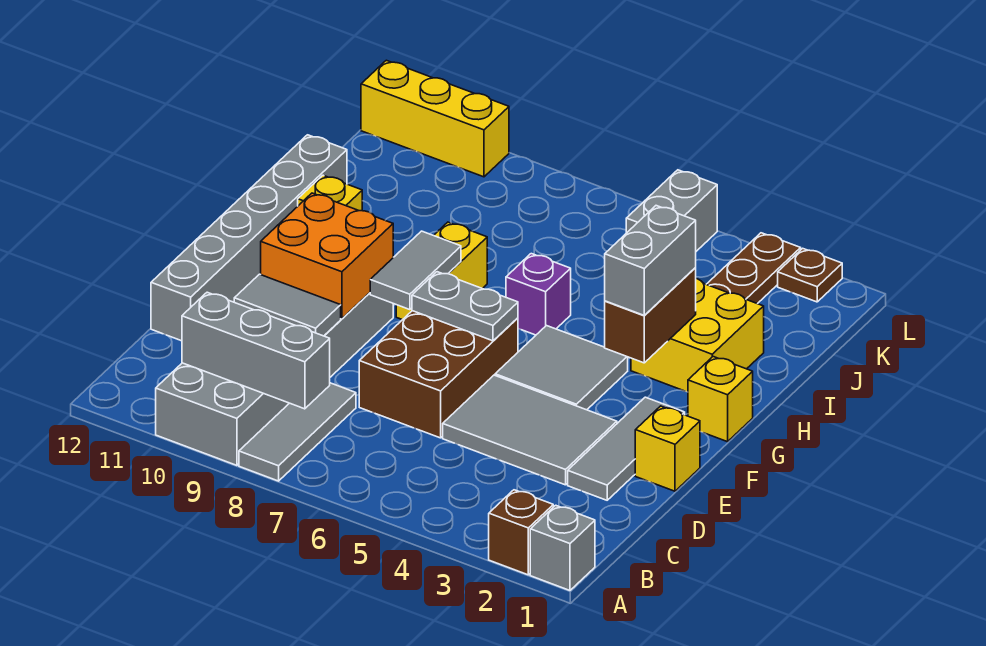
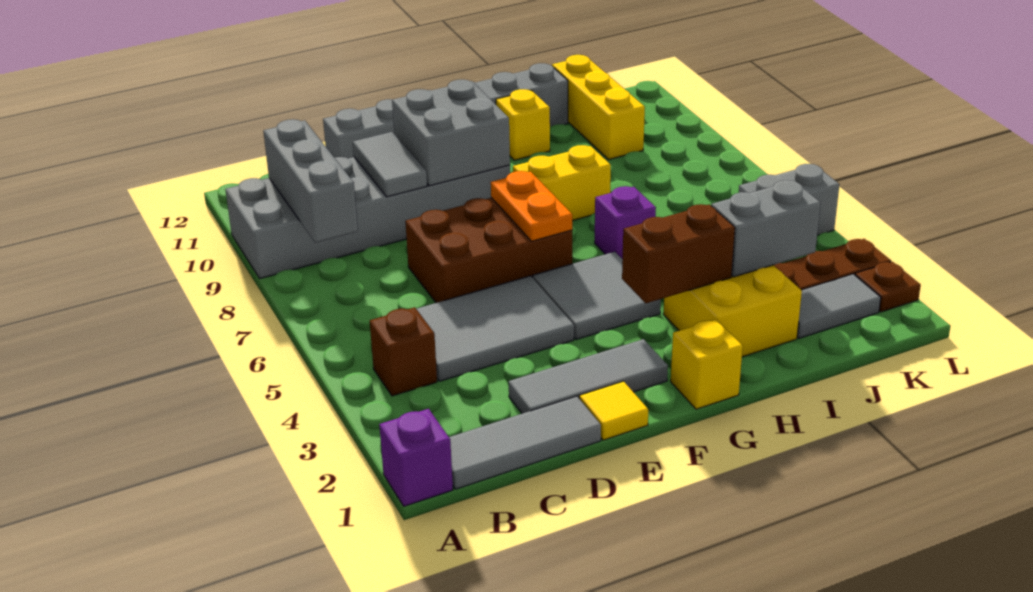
grey brick A1 level 1 -> purple brick A1 level 1
brown brick A2 level 1 -> brown brick B4 level 1
grey tile A8:C8 level 1 -> grey tile B1:D1 level 1
grey tile D3:E5 level 1 -> grey tile C4:E5 level 1
yellow brick E1 level 1 -> yellow tile E1 level 1
orange brick E9:F10 level 2 -> grey brick E9:F10 level 2
grey plate F6:F7 level 2 -> orange plate F6:F7 level 2
grey tile F8:G8 level 2 -> grey tile J2:K2 level 1
grey brick G3:H3 level 3 -> grey brick I3:J3 level 2
yellow brick L10:L12 level 1 -> yellow brick J10:J12 level 1

